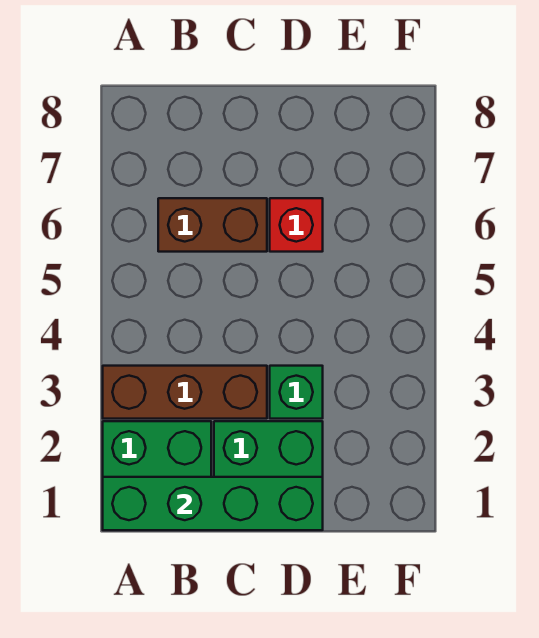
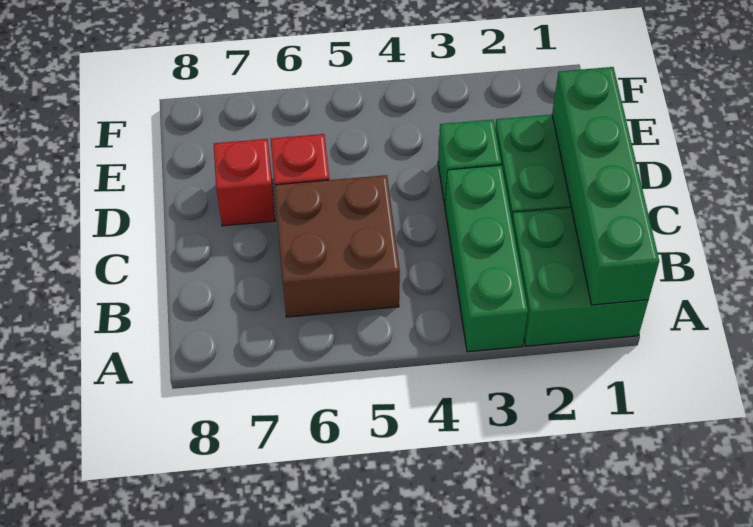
brown brick A3:C3 level 1 -> green brick A3:C3 level 1
brown brick B6:C6 level 1 -> brown brick B5:C6 level 1
none -> red brick D7 level 1

